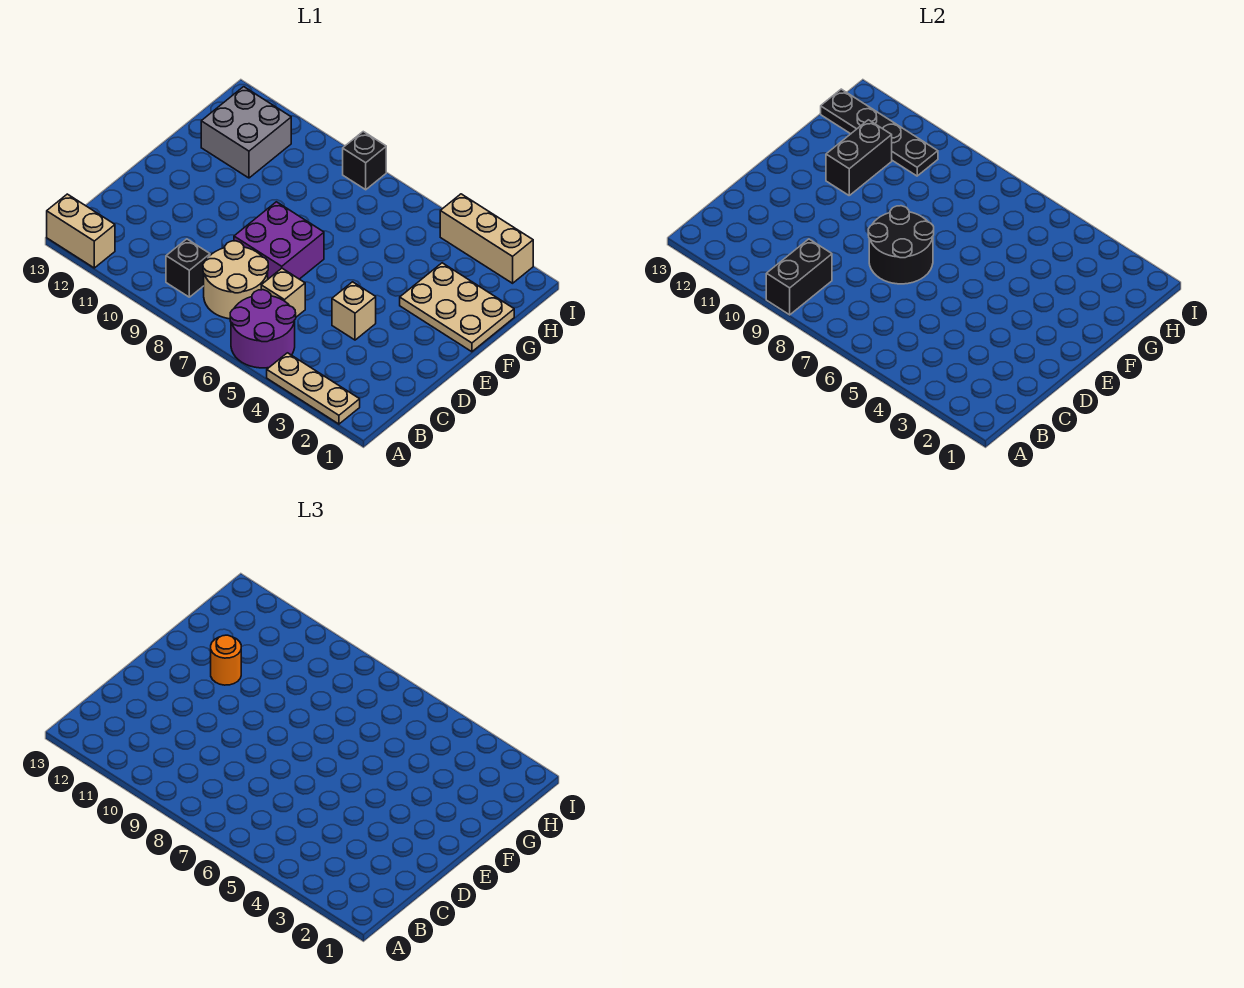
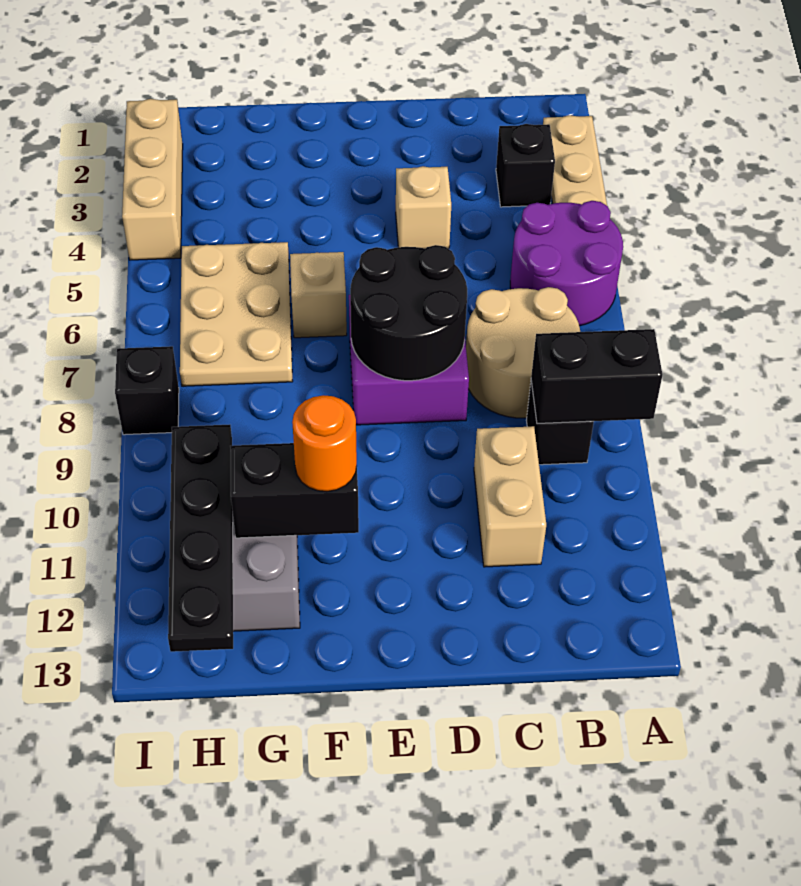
tan brick A12:A13 level 1 -> tan brick C10:C11 level 1
none -> black brick B3 level 1
tan brick C6 level 1 -> tan brick F6 level 1
tan plate F1:G3 level 1 -> tan plate G5:H7 level 1

